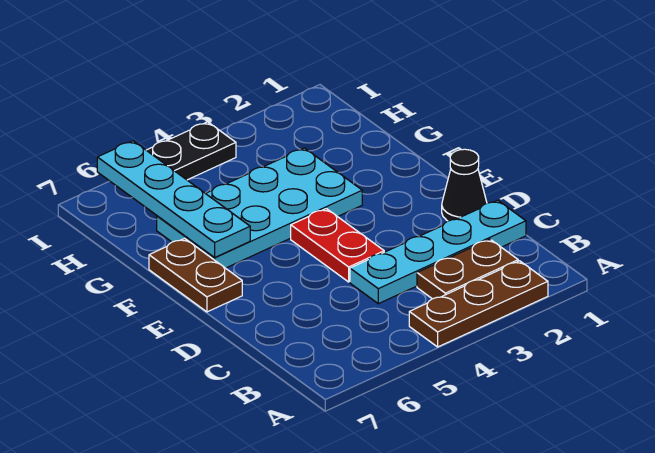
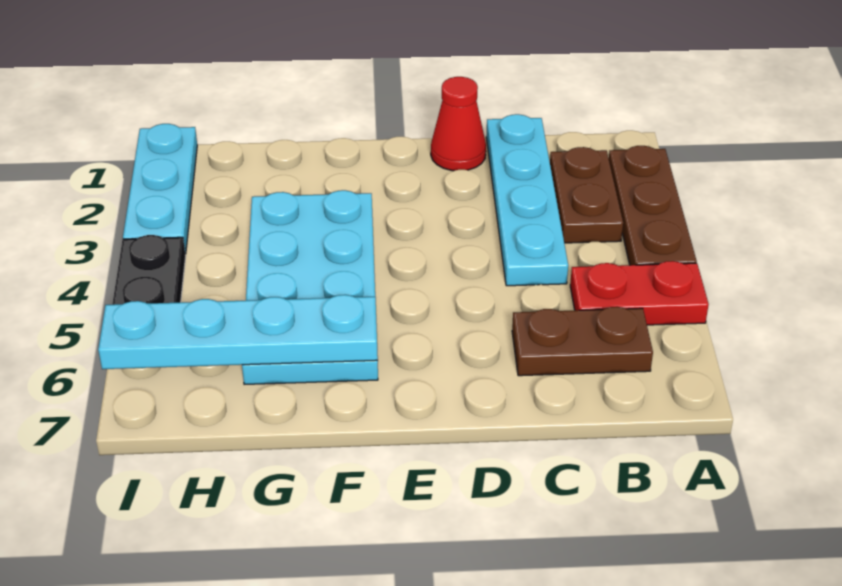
black cone D1 level 1 -> red cone D1 level 1
red plate D4:E4 level 1 -> red plate A5:B5 level 1
brown plate E7:F7 level 1 -> brown plate B6:C6 level 1
none -> cyan plate I1:I3 level 1

